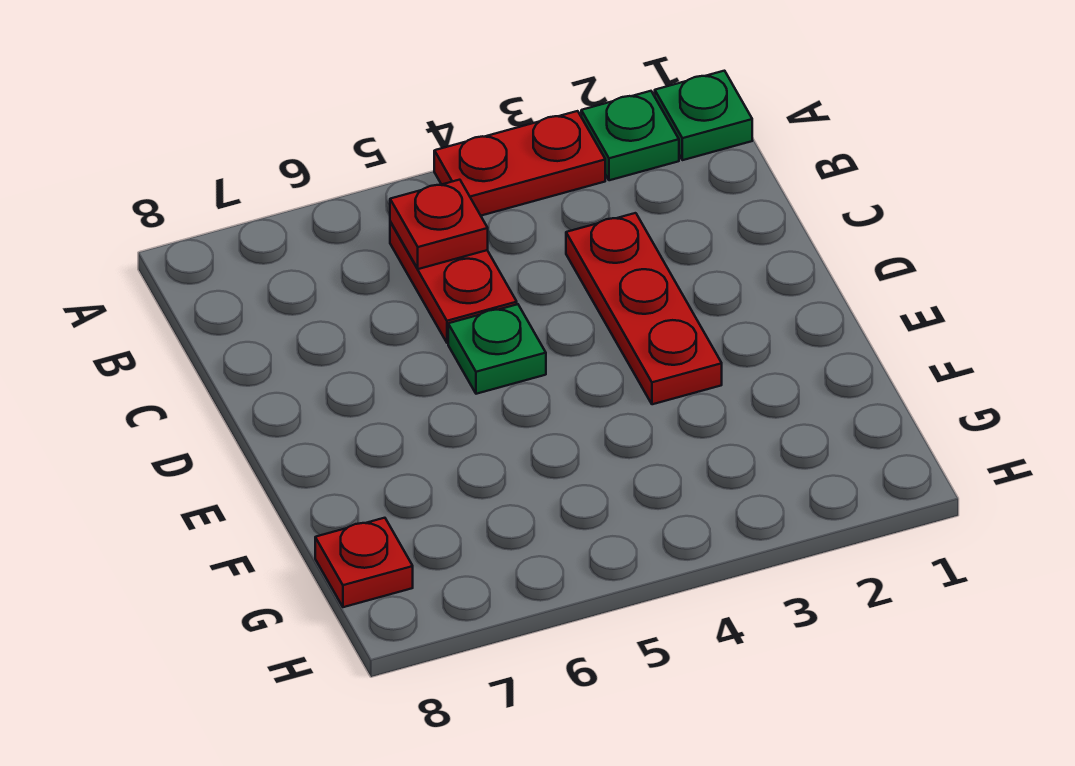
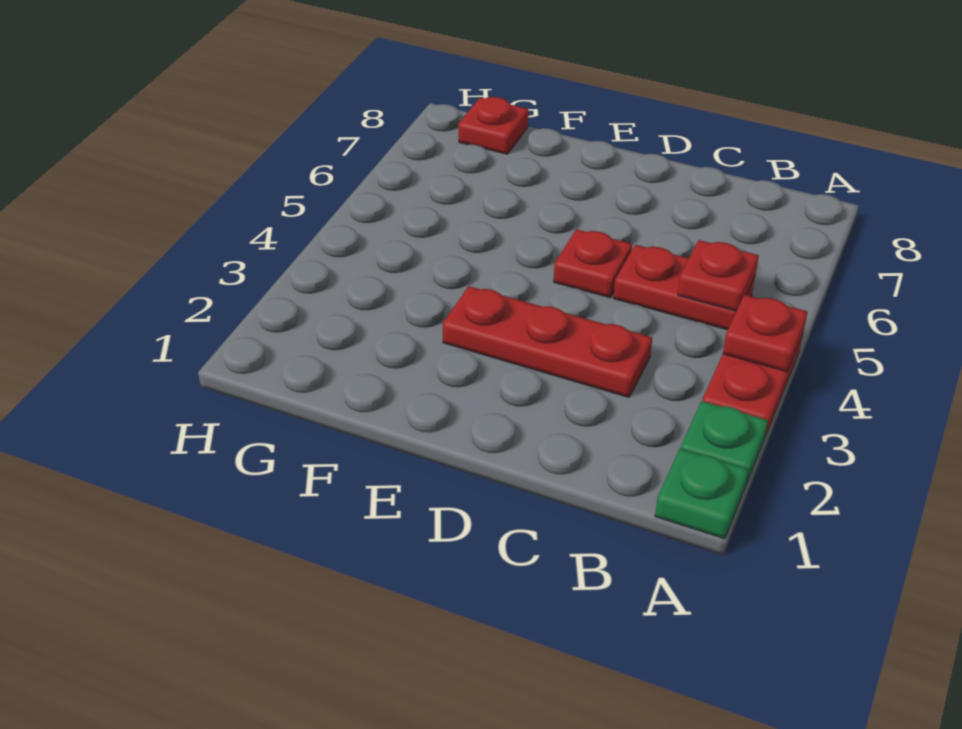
none -> red plate A4 level 2
green plate D5 level 1 -> red plate D5 level 1

